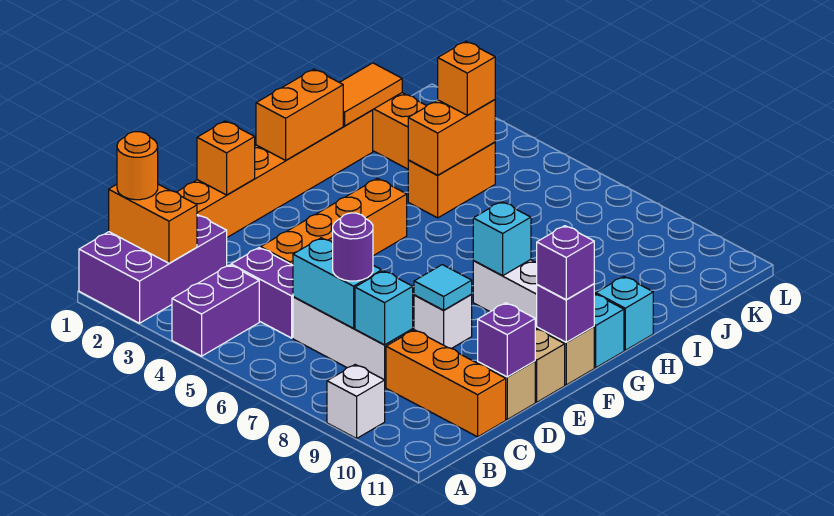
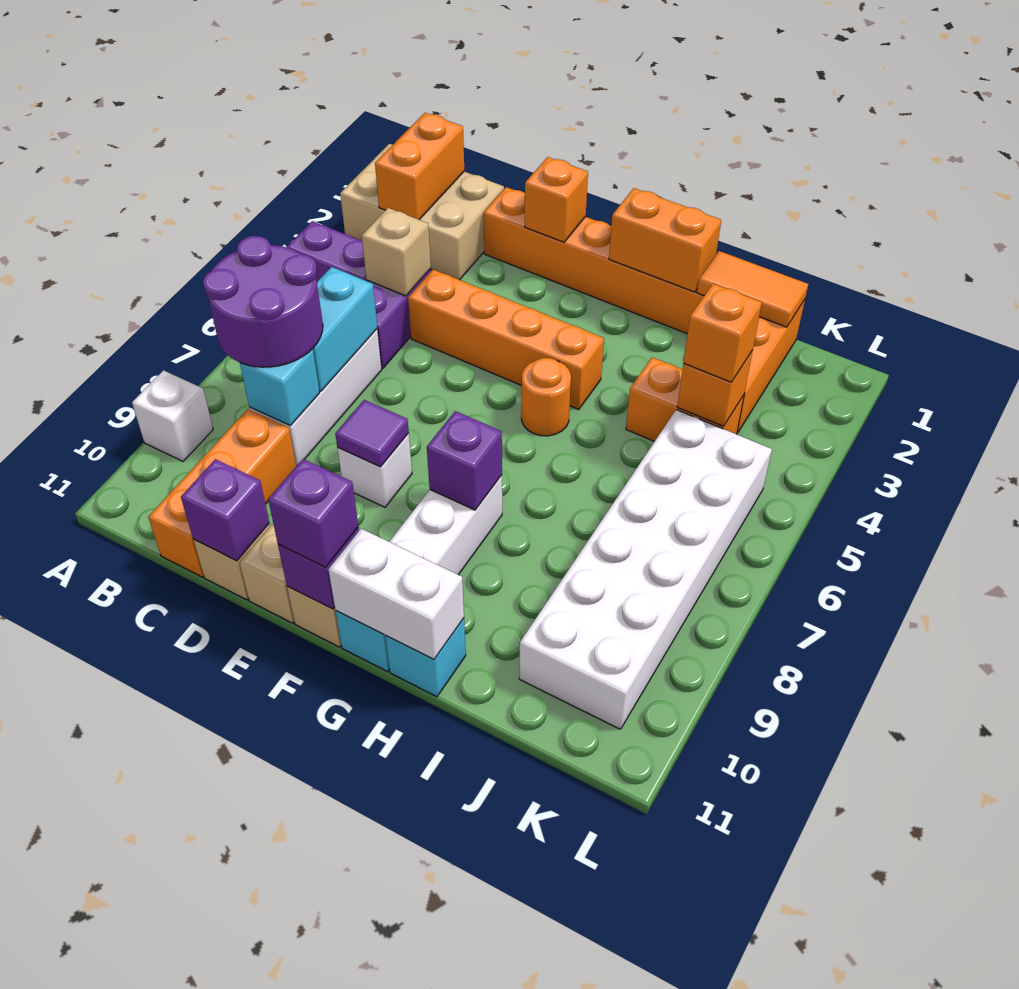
purple brick A1:C2 level 1 -> tan brick A1:C2 level 1
orange round brick B1 level 3 -> orange round brick G5 level 1
none -> tan brick C4 level 2
purple round brick C7 level 3 -> purple round brick B7:C8 level 3
cyan tile E8 level 2 -> purple tile E8 level 2
cyan brick G8 level 2 -> purple brick G8 level 2
none -> white brick G11:H11 level 2
orange brick I4:J4 level 2 -> orange brick J4 level 2
none -> white brick J5:K10 level 1

